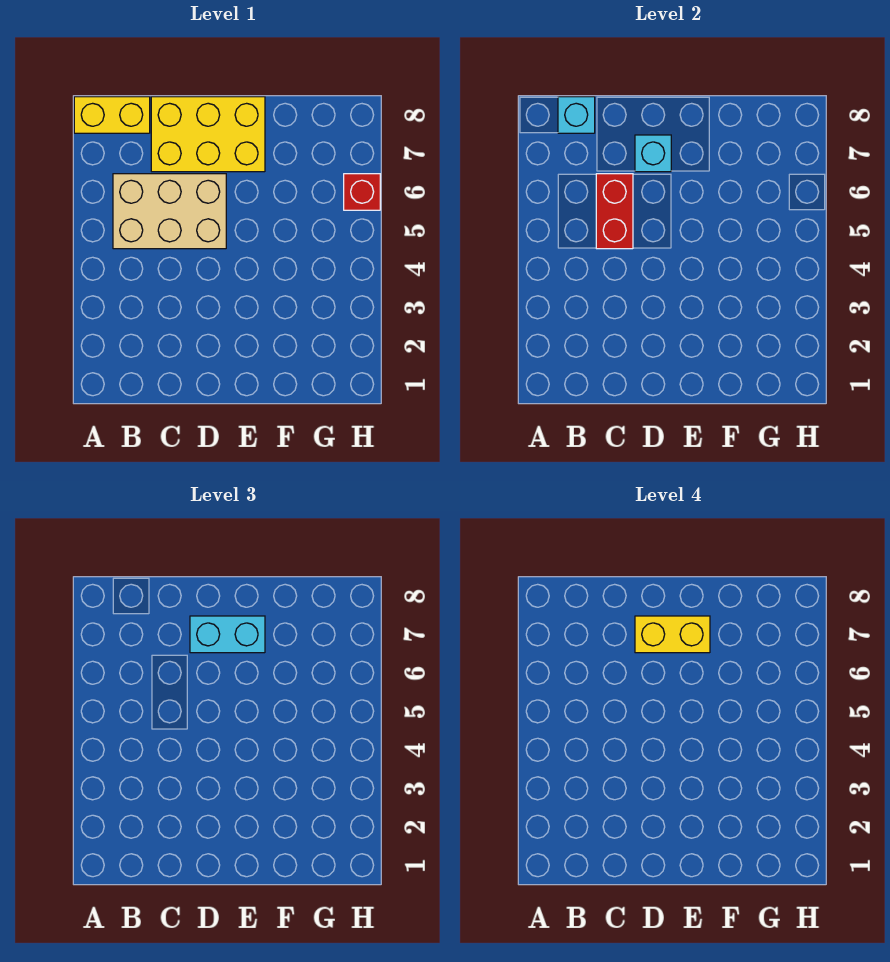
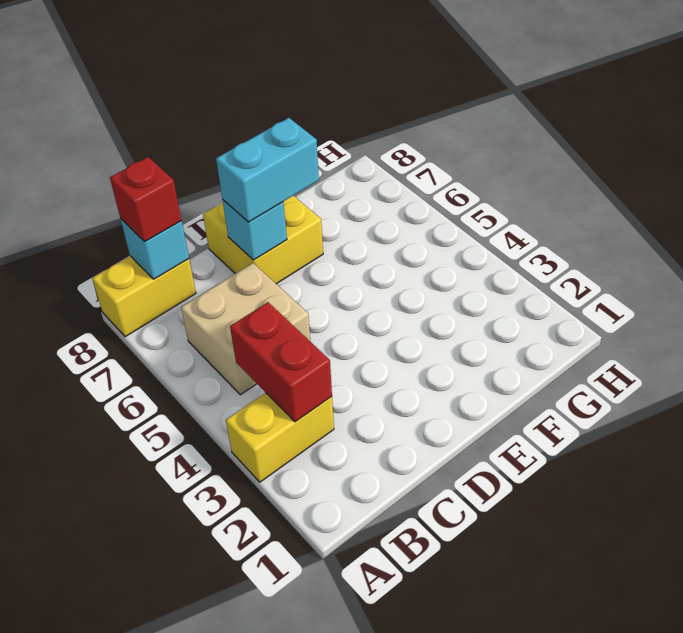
tan brick B5:D6 level 1 -> tan brick B5:C6 level 1
red brick C5:C6 level 2 -> red brick B3:B4 level 2
yellow brick C7:E8 level 1 -> yellow brick D7:E8 level 1
yellow brick D7:E7 level 4 -> yellow brick A3:B3 level 1
red brick H6 level 1 -> red brick B8 level 3

